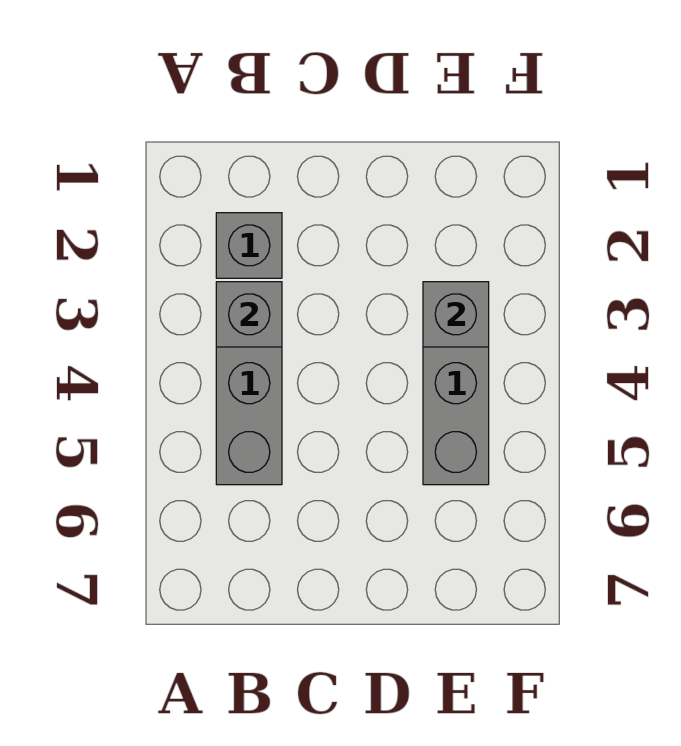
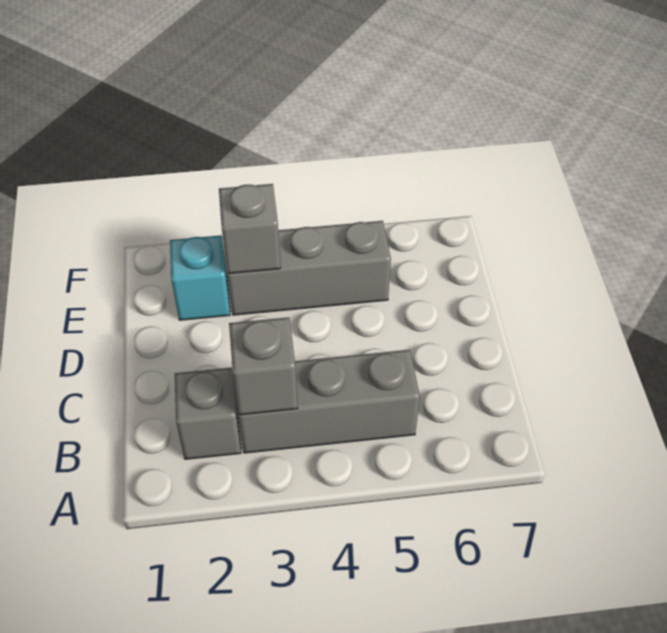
none -> cyan brick E2 level 1

